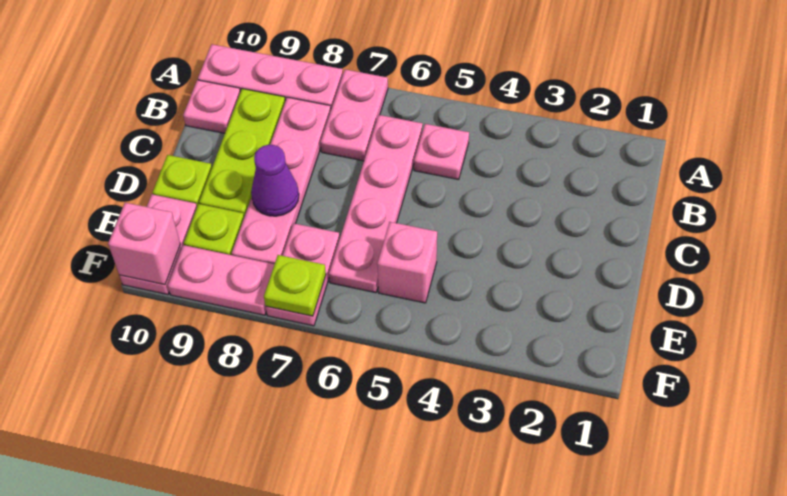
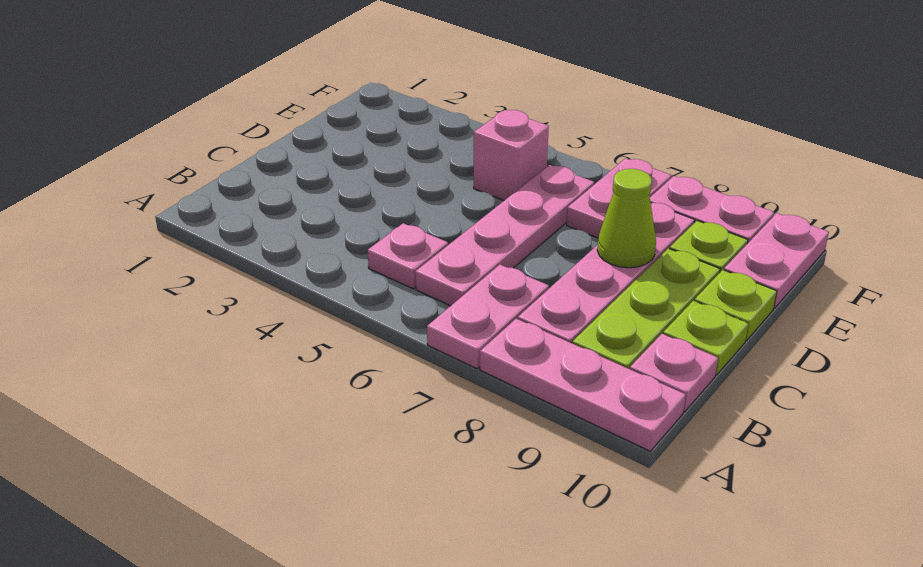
purple cone D8 level 2 -> lime cone D8 level 2
lime plate F7 level 2 -> lime plate C10 level 1
pink brick F10 level 2 -> none

